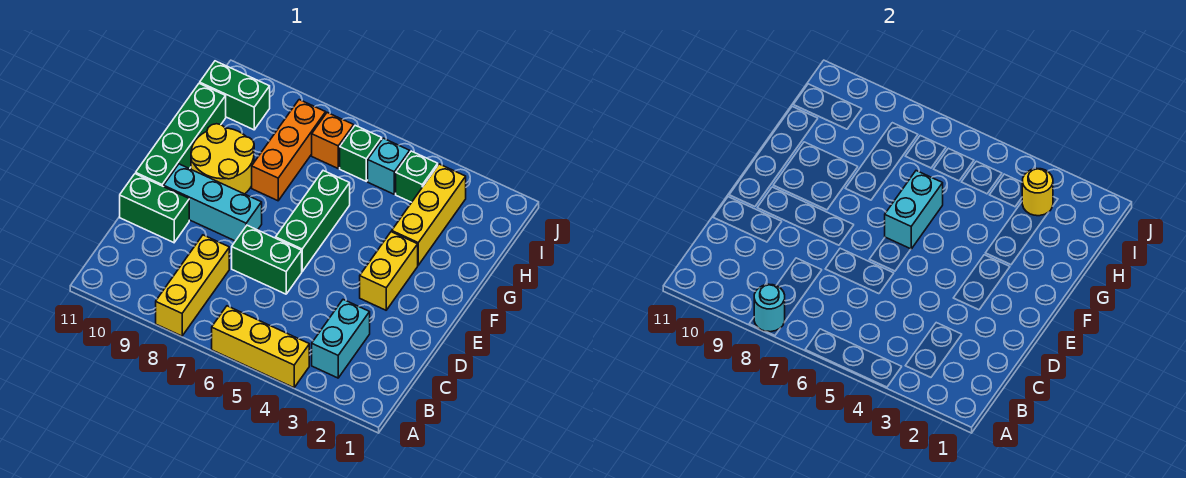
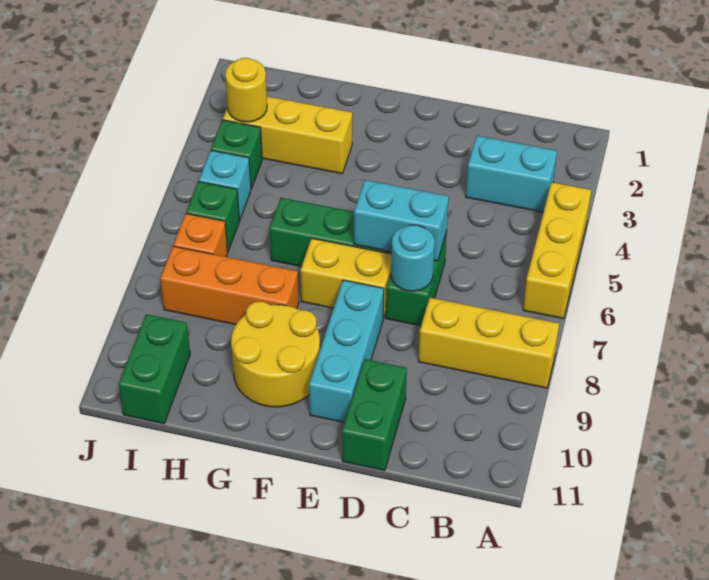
cyan round brick A8 level 2 -> cyan round brick D7 level 2
yellow brick E3:F3 level 1 -> yellow brick E7:F7 level 1
green brick E11:H11 level 1 -> none
cyan brick F6:G6 level 2 -> cyan brick D6:E6 level 2

